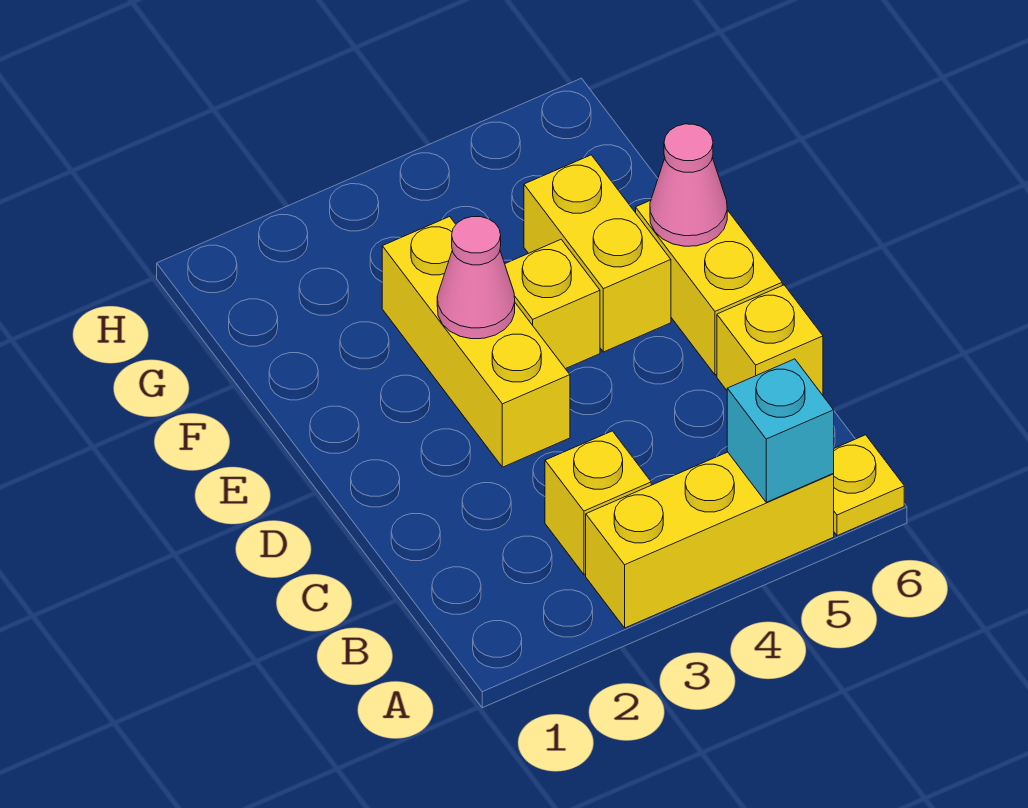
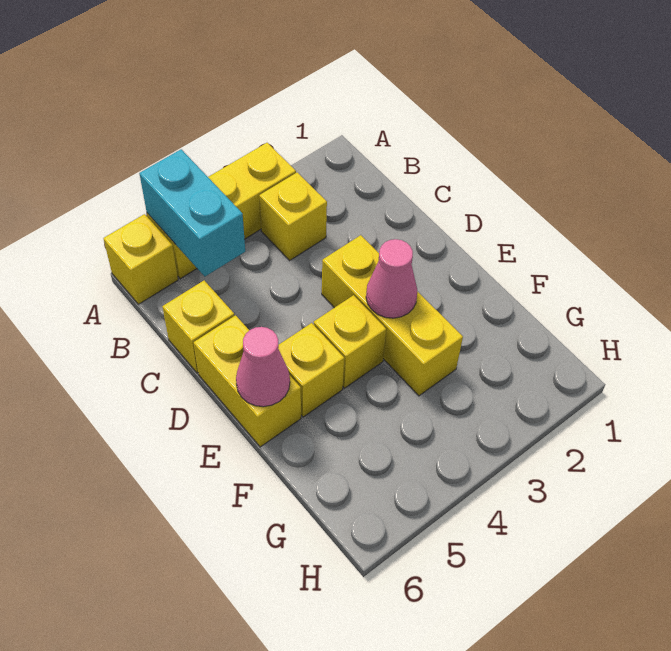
cyan brick A5 level 2 -> cyan brick A5:B5 level 2
yellow plate A6 level 1 -> yellow brick A6 level 1
yellow brick E5:F5 level 1 -> yellow brick E5 level 1

